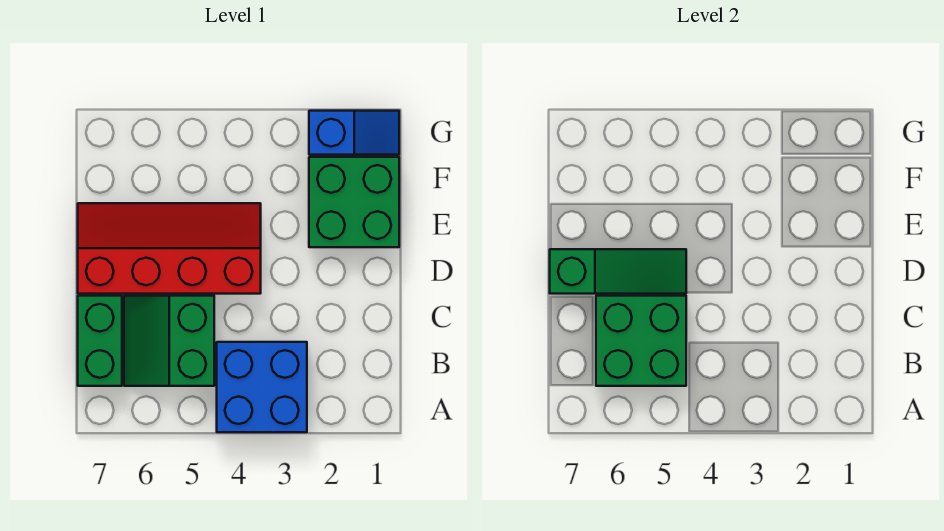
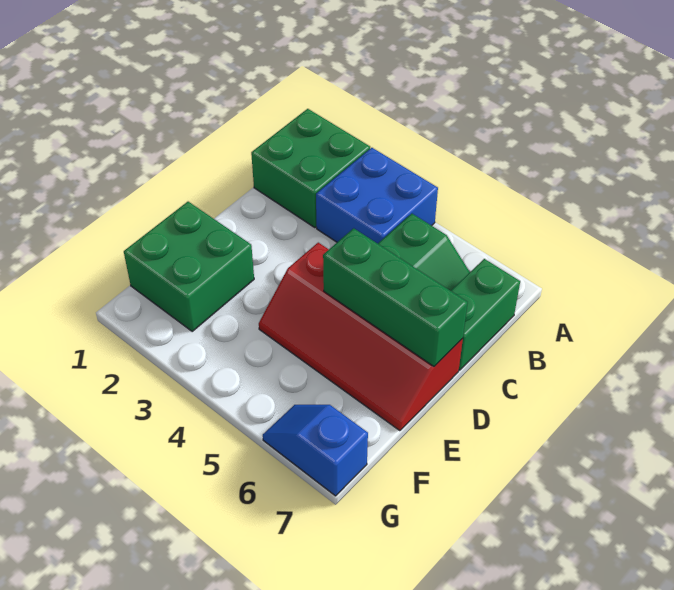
green brick B5:C6 level 2 -> green brick A1:B2 level 1
green slope D5:D7 level 2 top 7 -> green brick D5:D7 level 2
blue slope G1:G2 level 1 top 2 -> blue slope G6:G7 level 1 top 7

